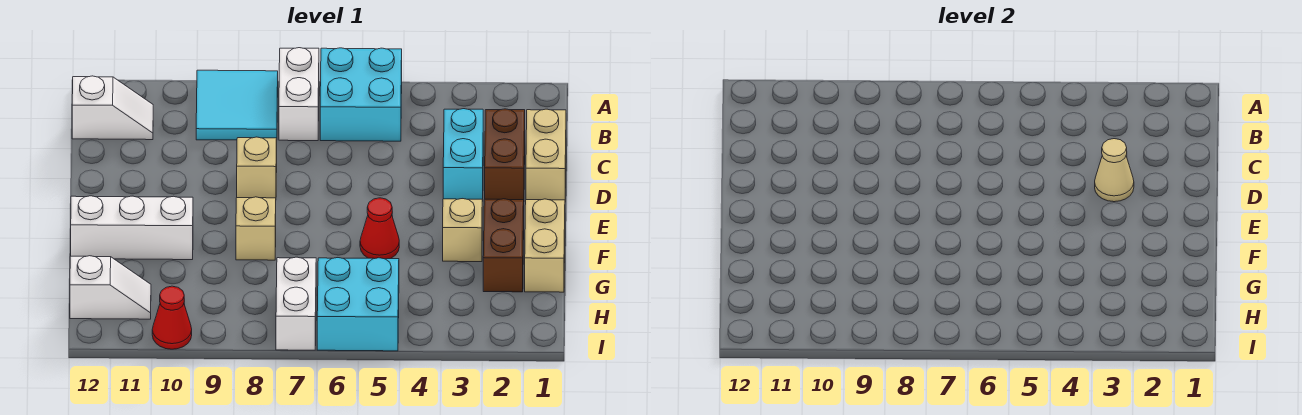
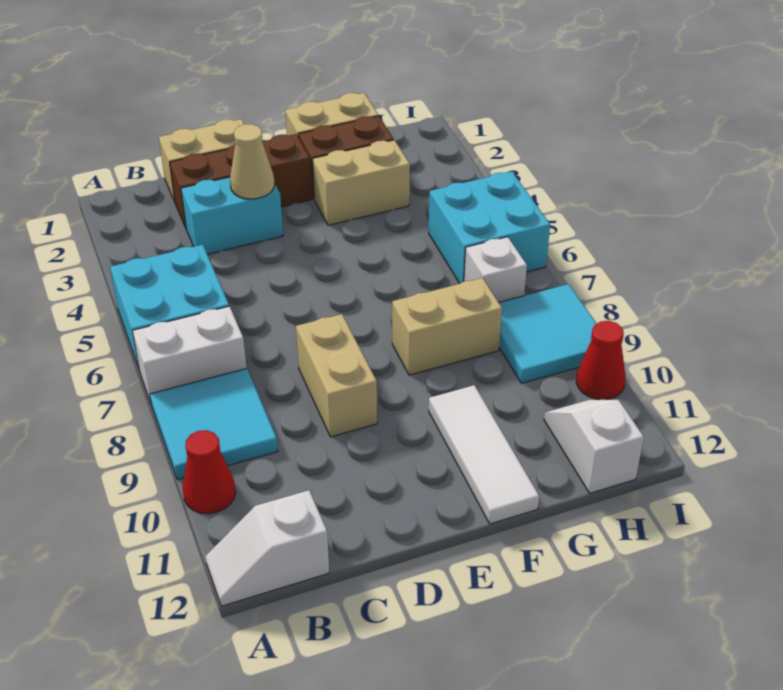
white slope B11:B12 level 1 top 12 -> white slope A12:B12 level 1 top B
brown brick C2:D2 level 1 -> brown brick C2:E2 level 1
tan brick D8 level 1 -> tan brick D8:D9 level 1
tan brick F3 level 1 -> tan brick F3:G3 level 1
red cone F5 level 1 -> red cone A10 level 1
tan brick F8 level 1 -> tan brick F8:G8 level 1
white brick F10:F12 level 1 -> white tile F10:F12 level 1
white brick H7:I7 level 1 -> white brick H7 level 1
none -> cyan tile H8:I9 level 1

